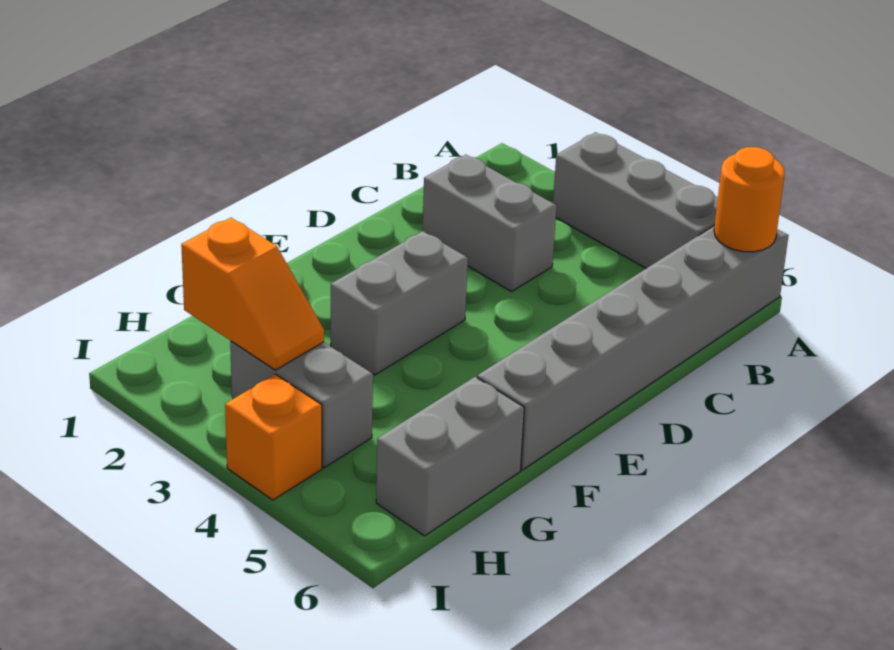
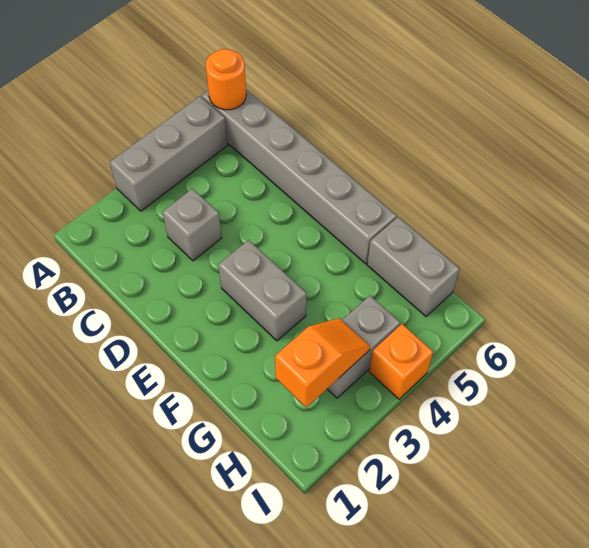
grey brick C2:C3 level 1 -> grey brick C3 level 1

